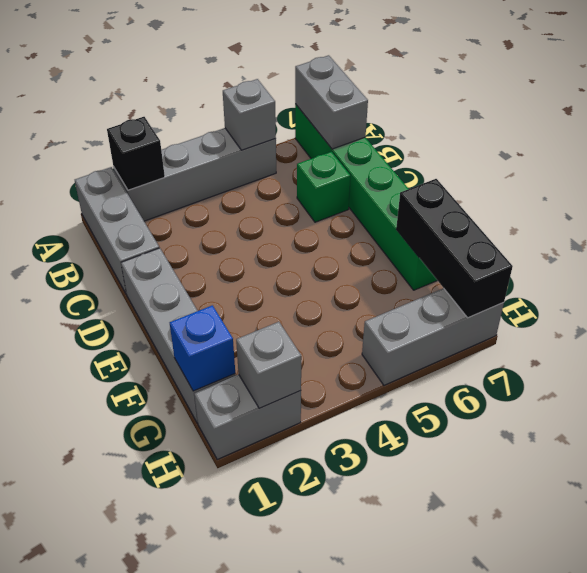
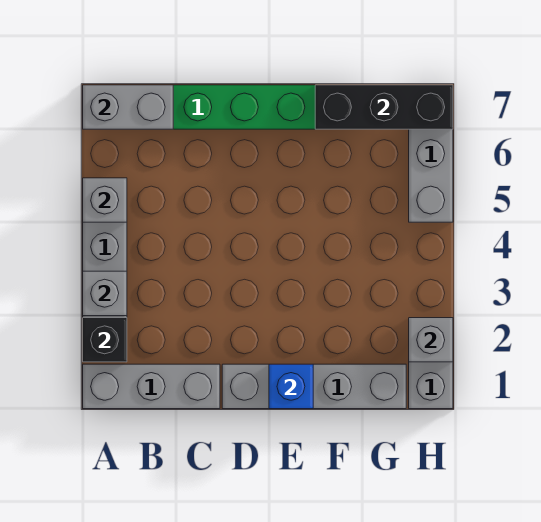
none -> grey brick A3 level 2
green brick C6 level 1 -> none
blue brick G1 level 2 -> blue brick E1 level 2

